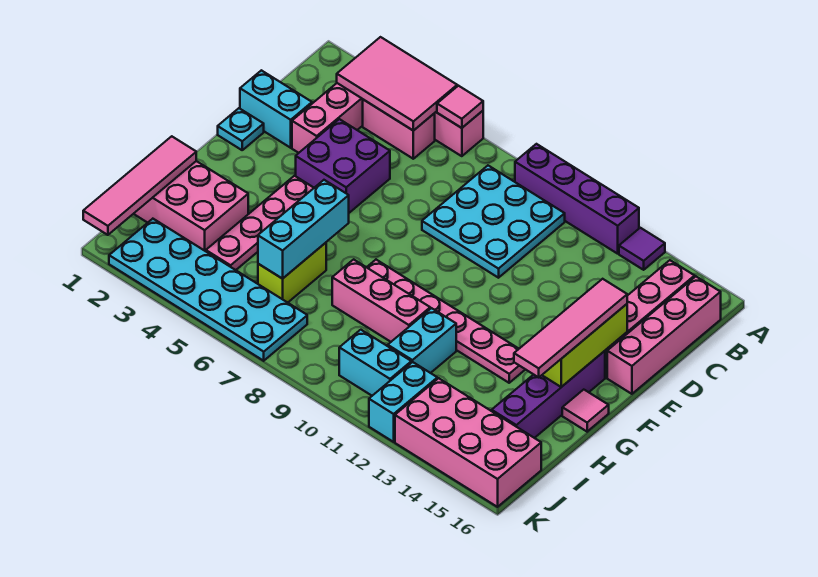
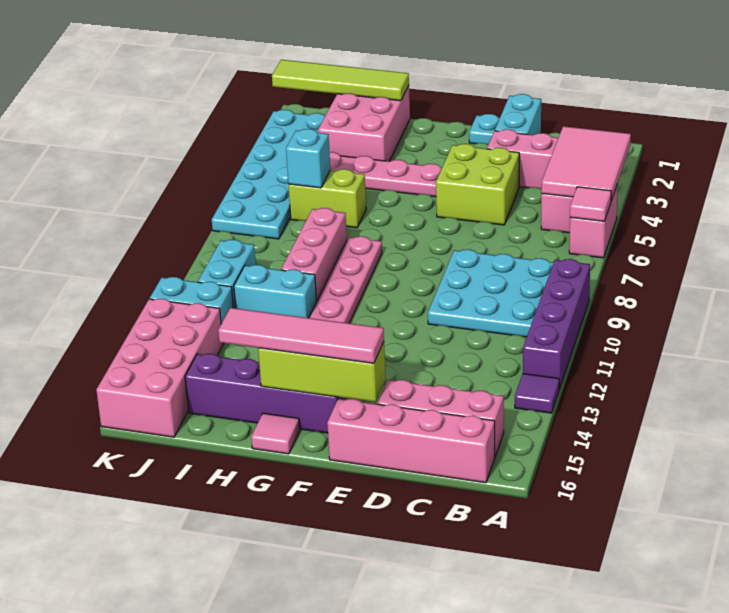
purple brick D4:E5 level 1 -> lime brick D4:E5 level 1
cyan brick G6:I6 level 2 -> cyan brick I6 level 2
pink tile H1:K1 level 2 -> lime tile H1:K1 level 2

